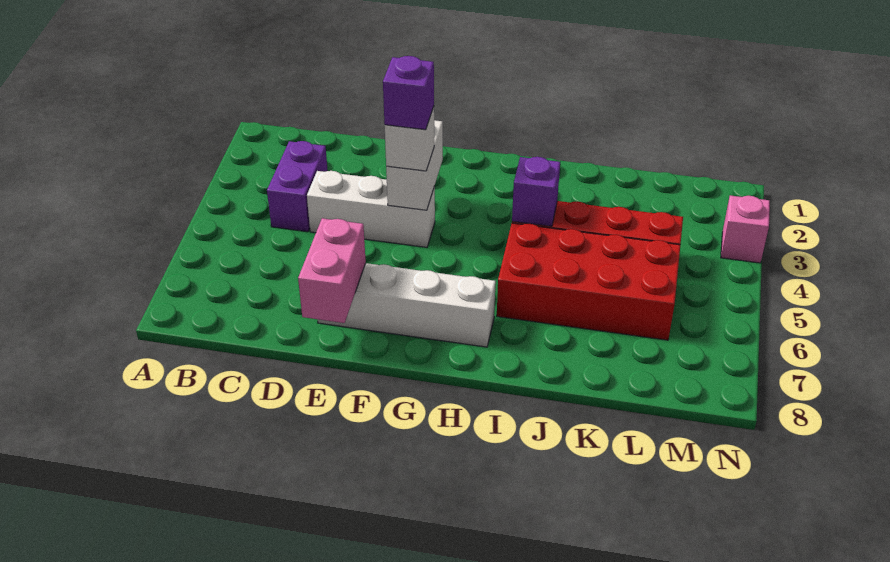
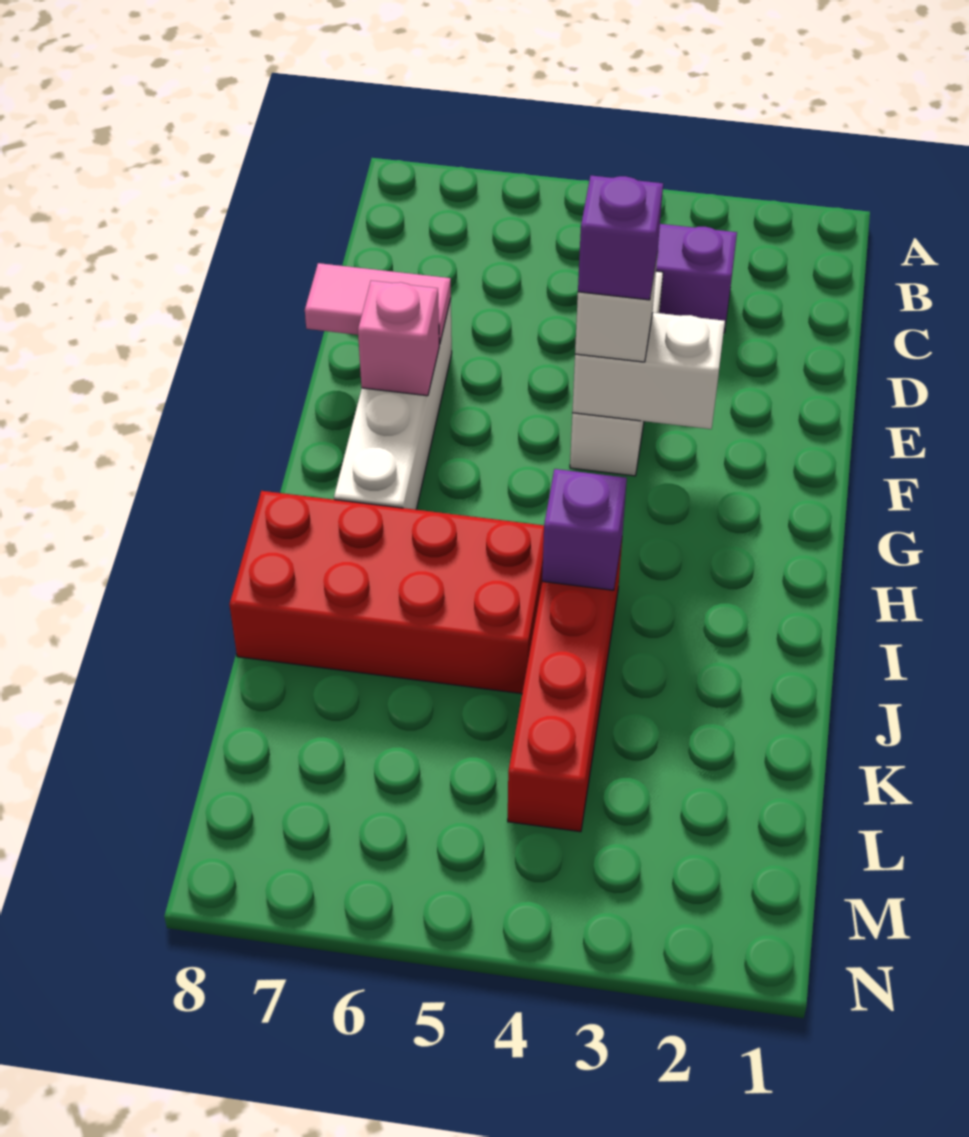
pink brick E7:E8 level 2 -> pink tile E7:E8 level 2
red brick I5:L6 level 1 -> red brick I5:J8 level 1
pink brick N3 level 1 -> pink brick F7 level 2

